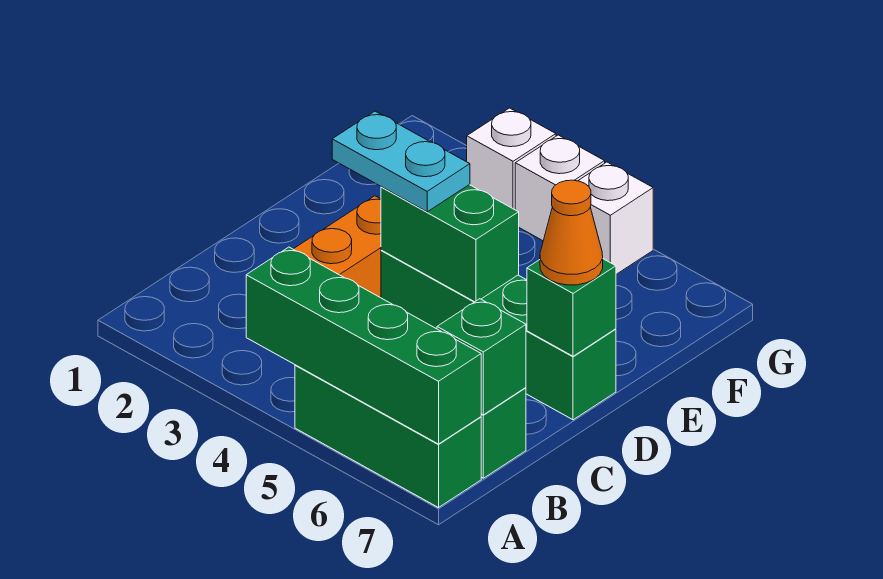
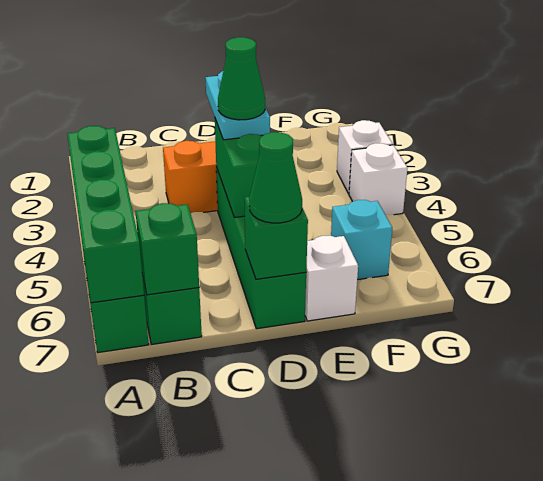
none -> green cone D4 level 4
orange cone D7 level 3 -> green cone D7 level 3
none -> cyan brick F6 level 1
white brick G5 level 1 -> white brick E7 level 1

